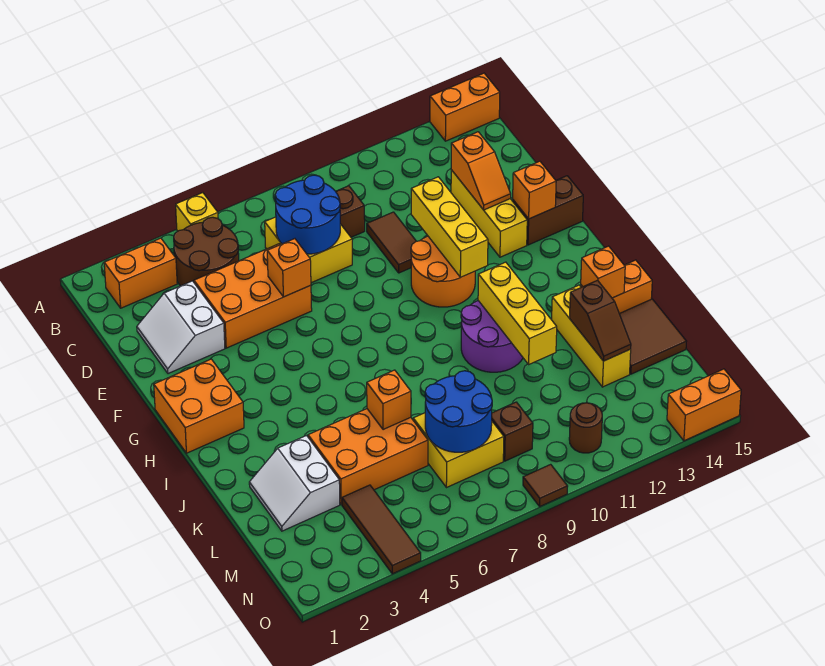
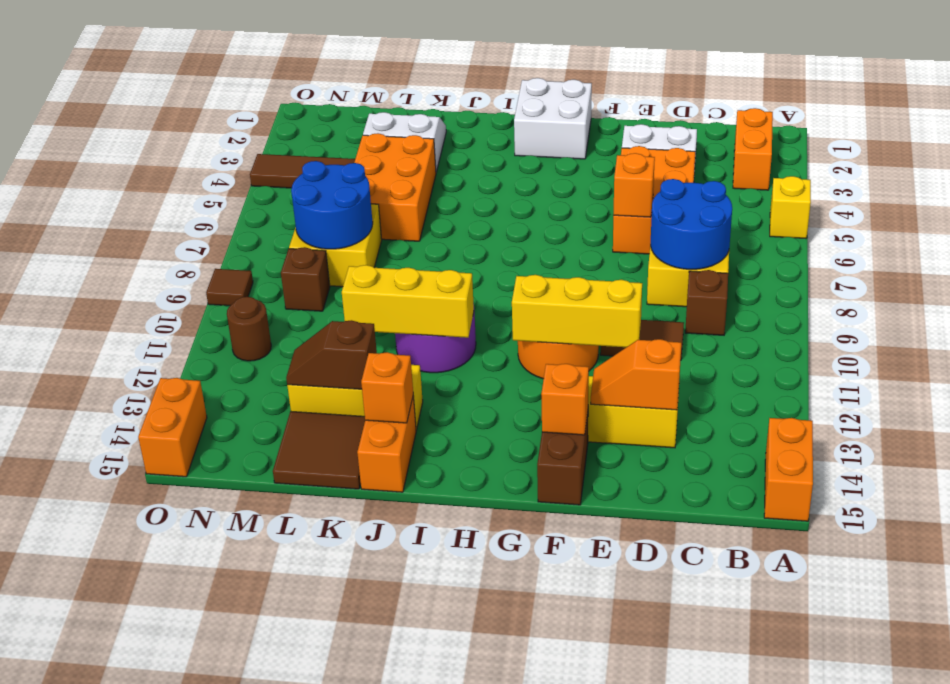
brown round brick B4:C5 level 1 -> none
orange brick G1:H2 level 1 -> white brick G1:H2 level 1
orange brick K6 level 2 -> none

